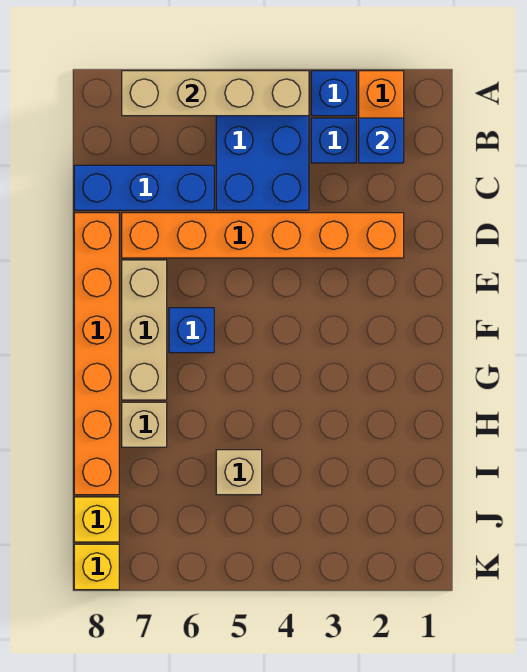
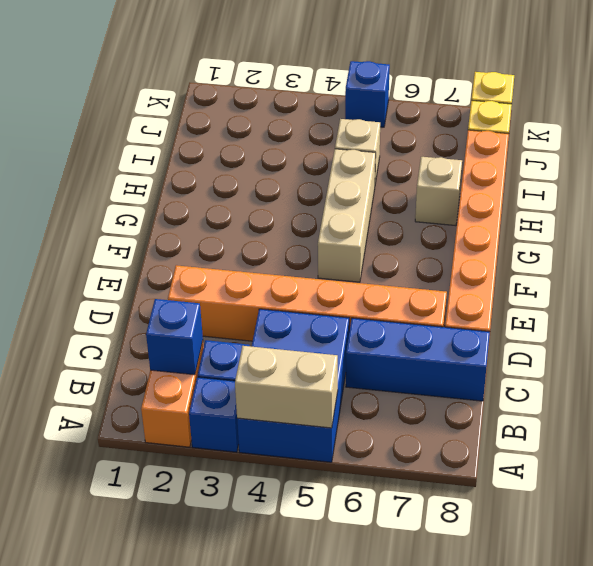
tan brick A4:A7 level 2 -> tan brick A4:A5 level 2
tan brick E7:G7 level 1 -> tan brick F5:H5 level 1
blue brick F6 level 1 -> blue brick K5 level 1

